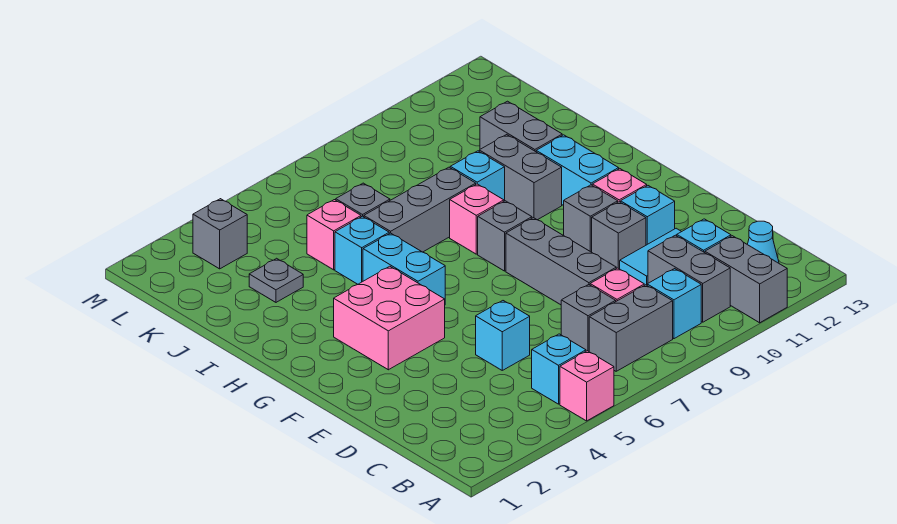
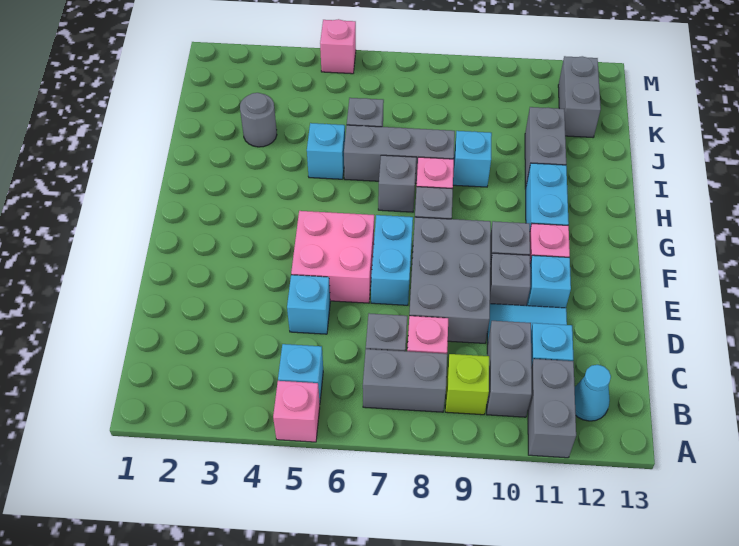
cyan brick B9 level 1 -> lime brick B9 level 1
grey brick D8:F8 level 1 -> grey brick D8:F9 level 1
pink brick F3:G4 level 1 -> pink brick E5:F6 level 1
cyan brick G5:H5 level 1 -> cyan brick E7:F7 level 1
grey brick H10:I10 level 1 -> grey brick K12:L12 level 1
grey plate J3 level 1 -> grey round brick J3 level 1
pink brick J5 level 1 -> pink brick M5 level 1
grey brick L3 level 1 -> grey brick H7 level 1

